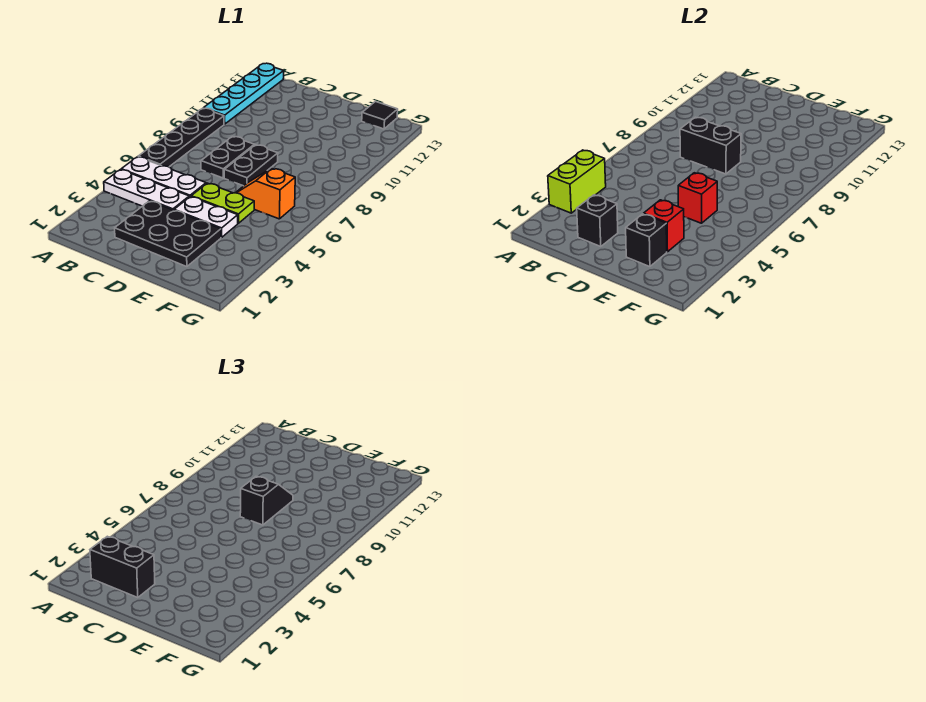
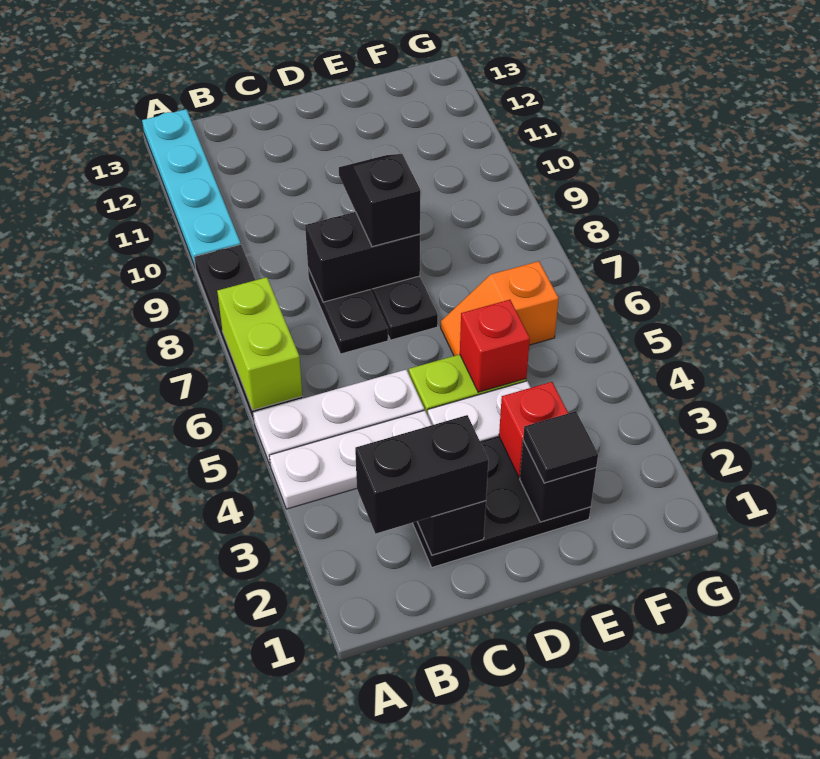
lime brick A3:A4 level 2 -> lime brick A6:A7 level 2
black tile F13 level 1 -> black tile E2 level 3

